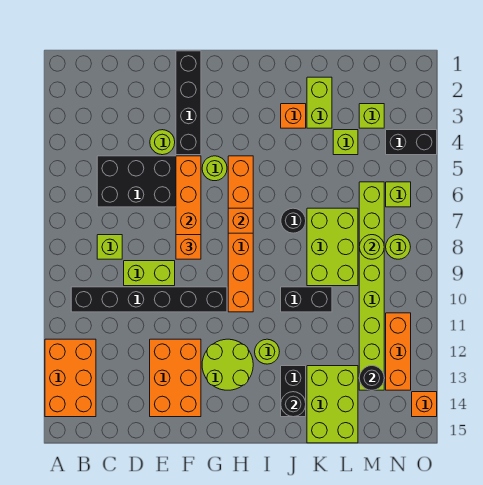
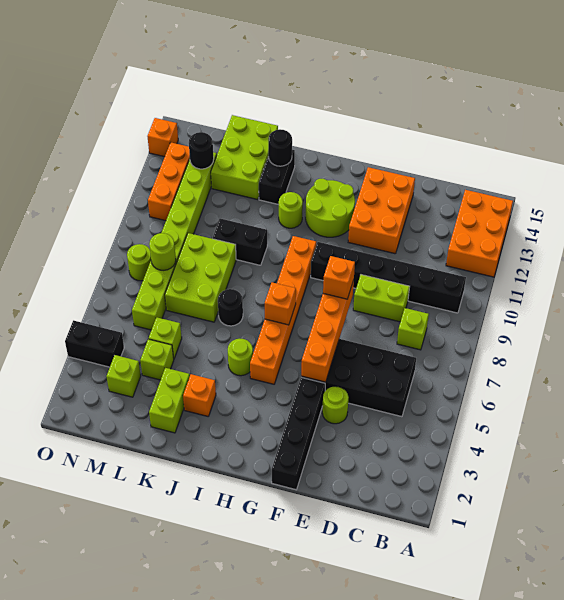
lime round brick G5 level 1 -> lime round brick I5 level 1
lime brick N6 level 1 -> lime brick L5 level 1

